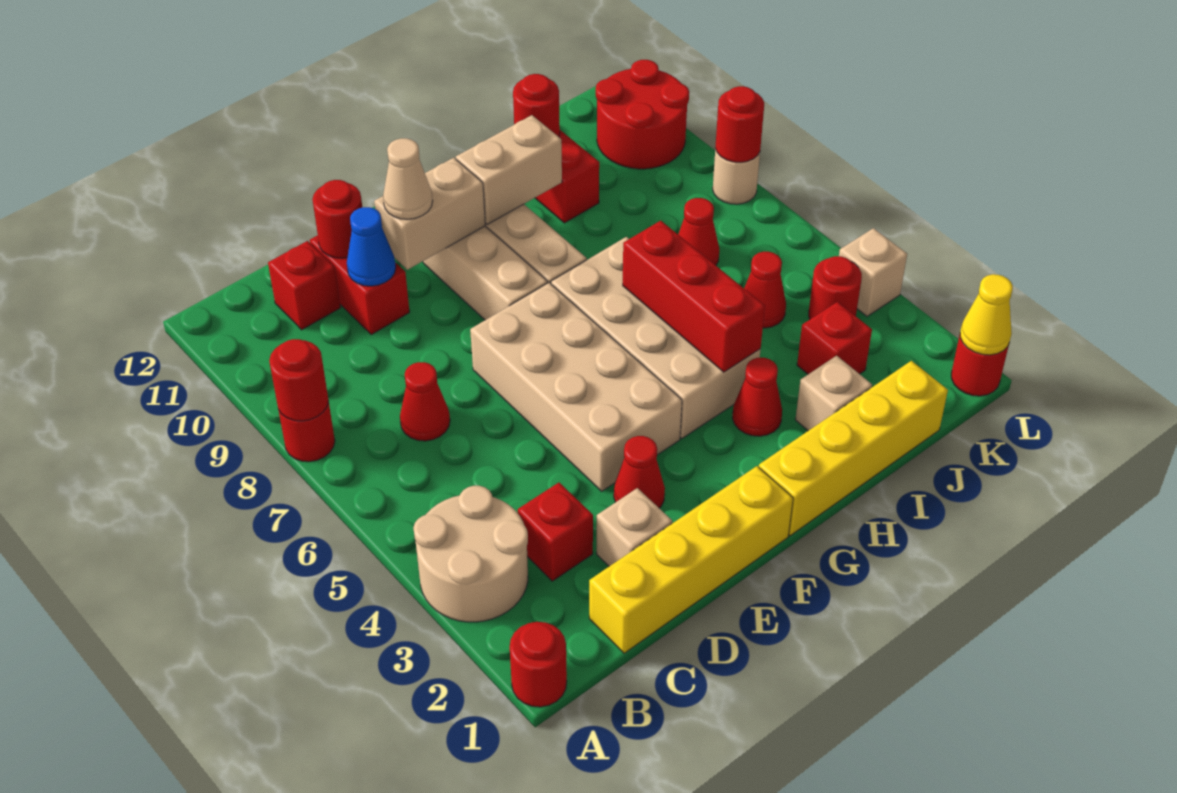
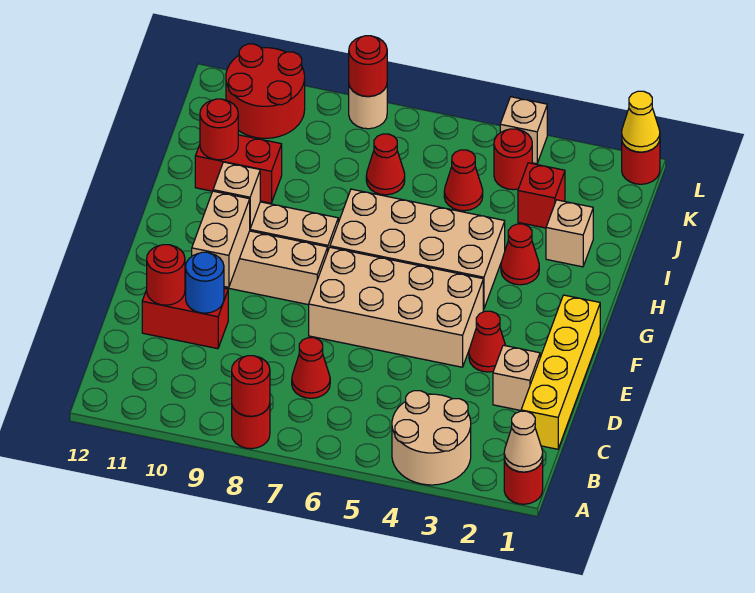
red brick C3 level 1 -> none
red brick C11 level 1 -> none
blue cone D10 level 2 -> blue round brick D10 level 2
tan cone E10 level 3 -> tan cone A1 level 2
yellow brick G1:J1 level 1 -> none
tan brick G10:H10 level 2 -> tan brick G10 level 2
red brick H4:H6 level 2 -> none

